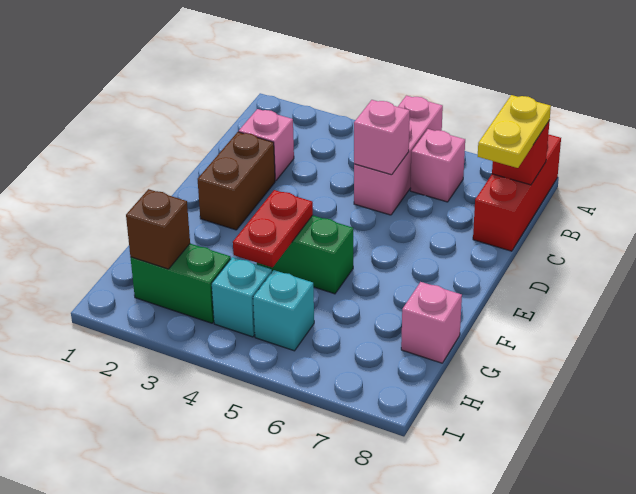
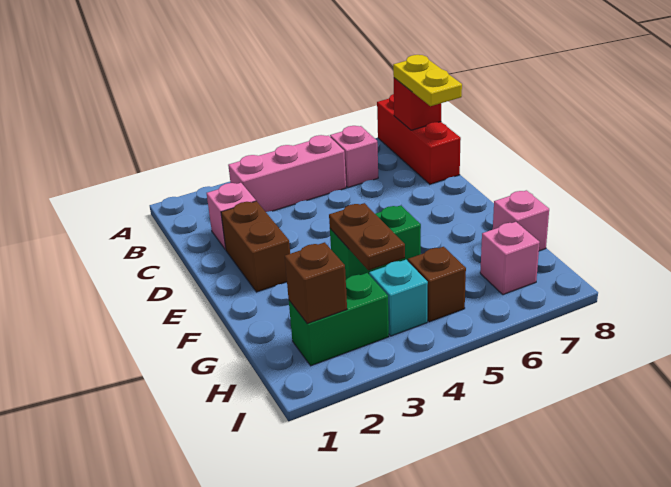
pink brick A5:C5 level 1 -> pink brick B3:B5 level 1
pink brick C5 level 2 -> pink brick H7 level 1
red plate F4:G4 level 2 -> brown plate F4:G4 level 2
cyan brick H5 level 1 -> brown brick H5 level 1

